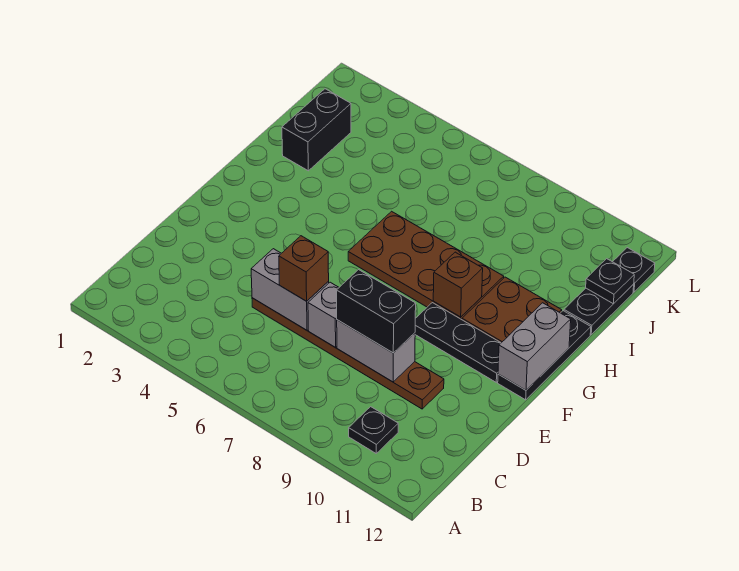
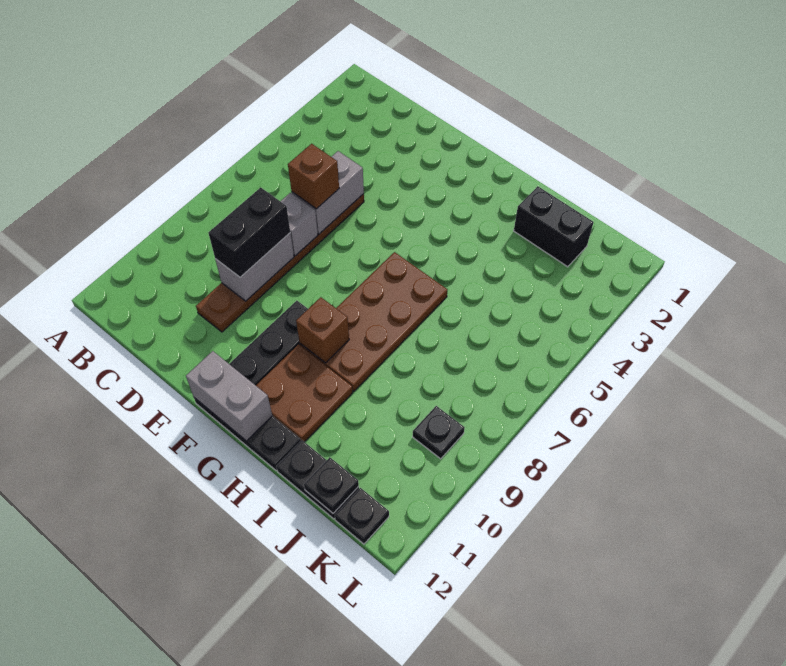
black plate B10 level 1 -> black plate K9 level 1

